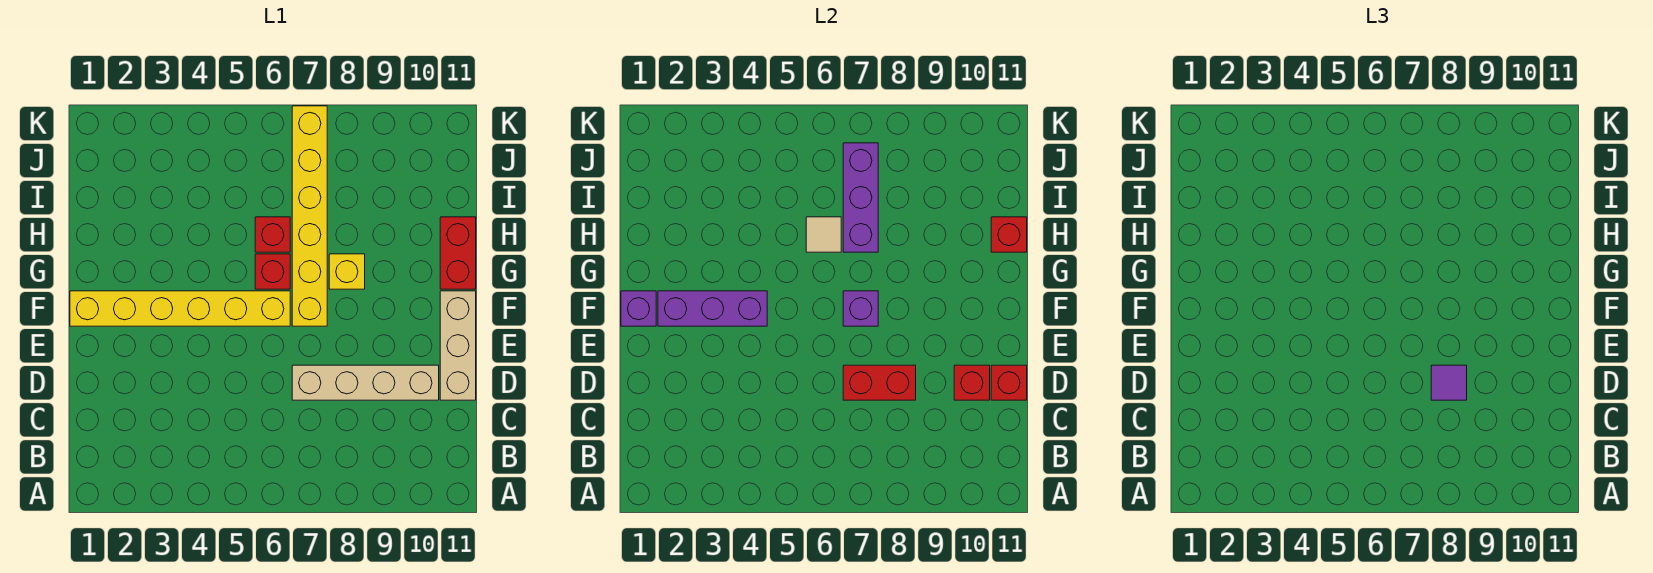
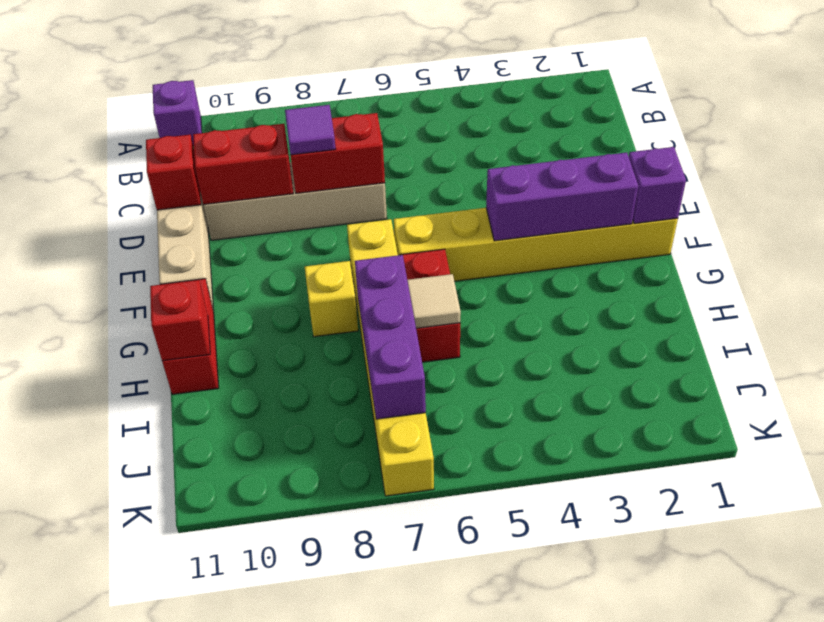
red brick D10 level 2 -> red brick D9:D10 level 2
purple brick F7 level 2 -> purple brick A11 level 1

